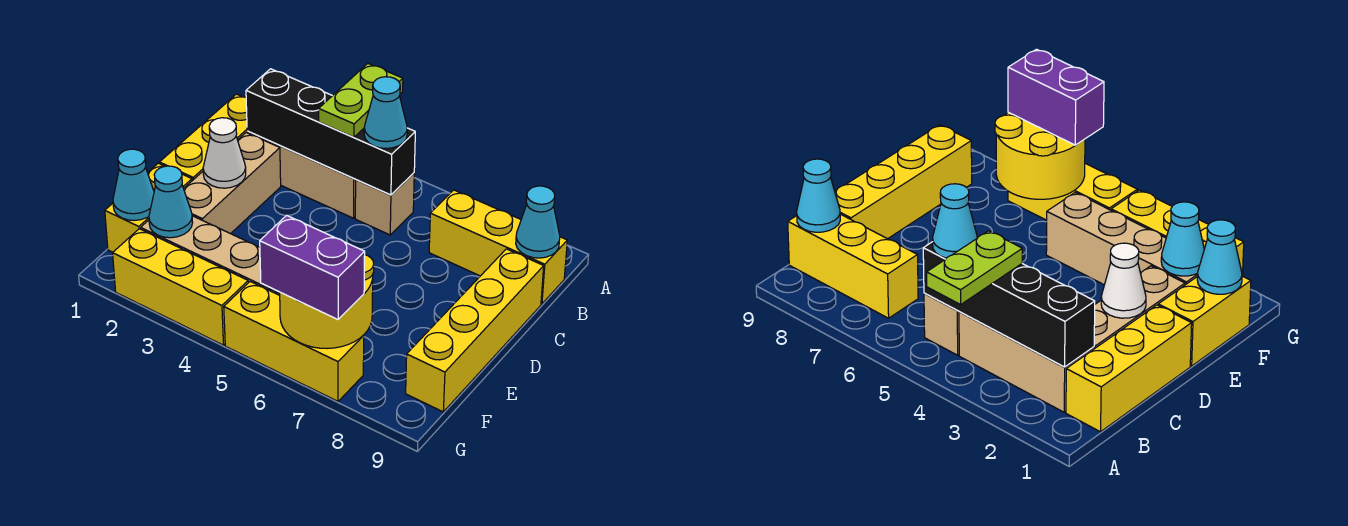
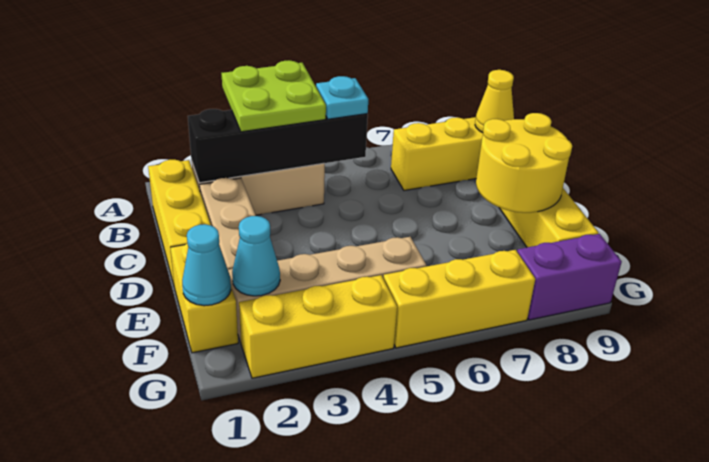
lime plate A4:B4 level 3 -> lime plate A3:B4 level 3
tan brick B5 level 1 -> none
cyan cone B5 level 3 -> cyan plate B5 level 3
cyan cone B9 level 2 -> yellow cone B9 level 2
white cone D2 level 2 -> none
yellow round brick F6:G7 level 2 -> yellow round brick D8:E9 level 2
purple brick G6:G7 level 3 -> purple brick G8:G9 level 1

